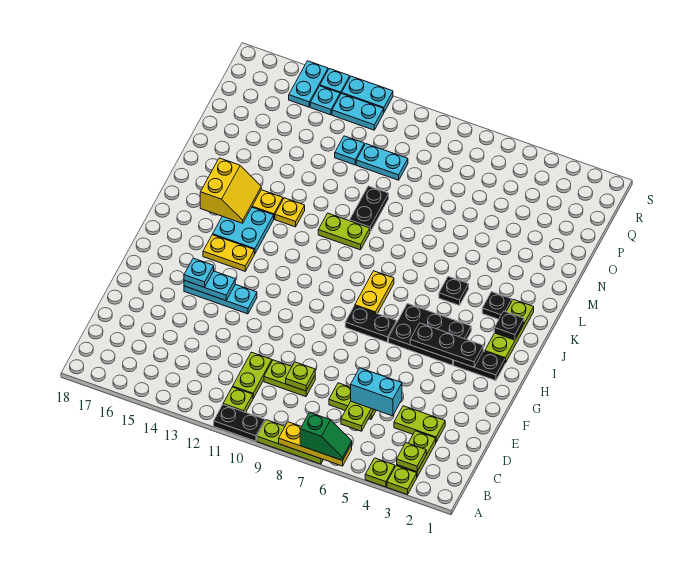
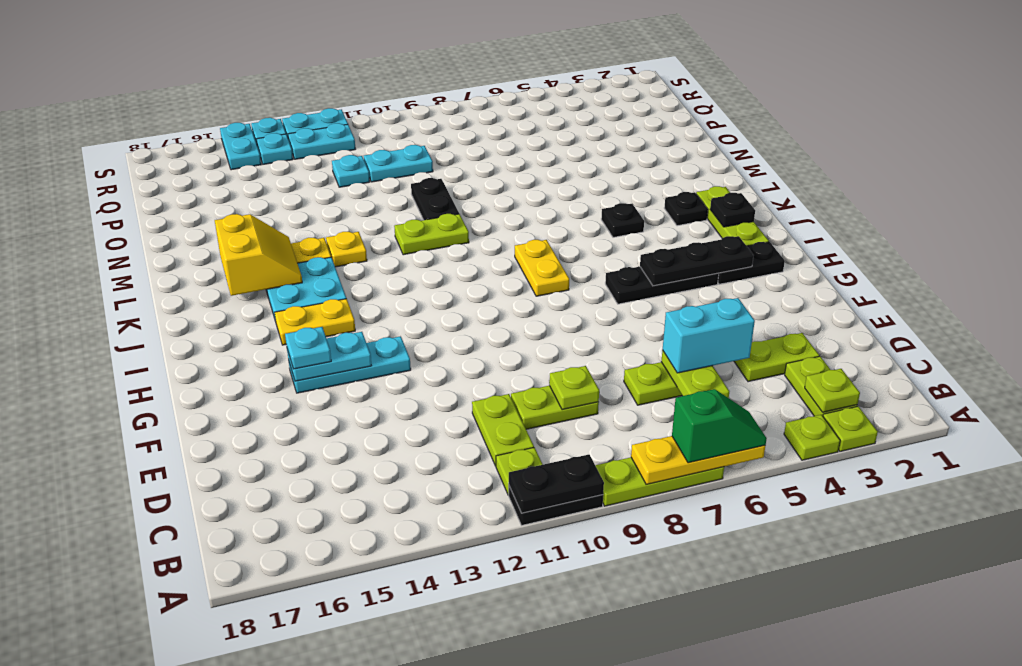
black plate H4:I6 level 1 -> black plate H4:H6 level 1
black plate H7:H8 level 1 -> black plate A10:A11 level 2

